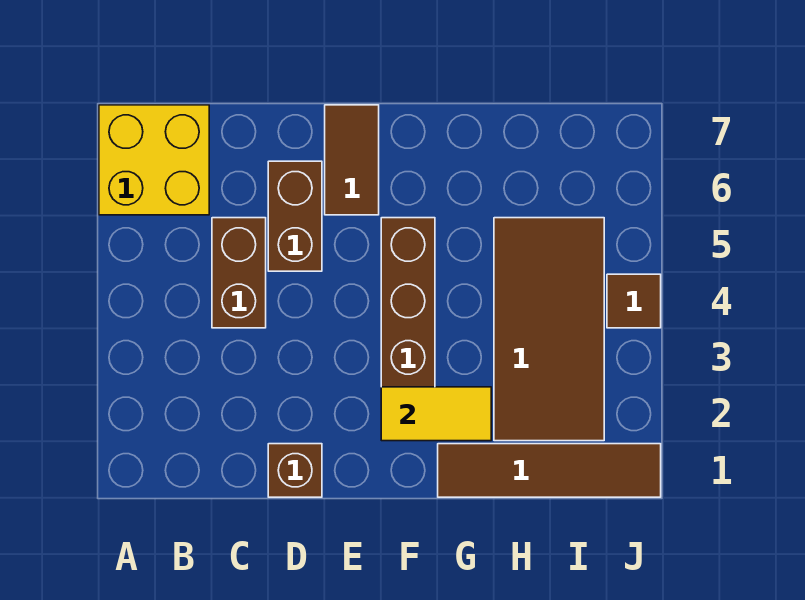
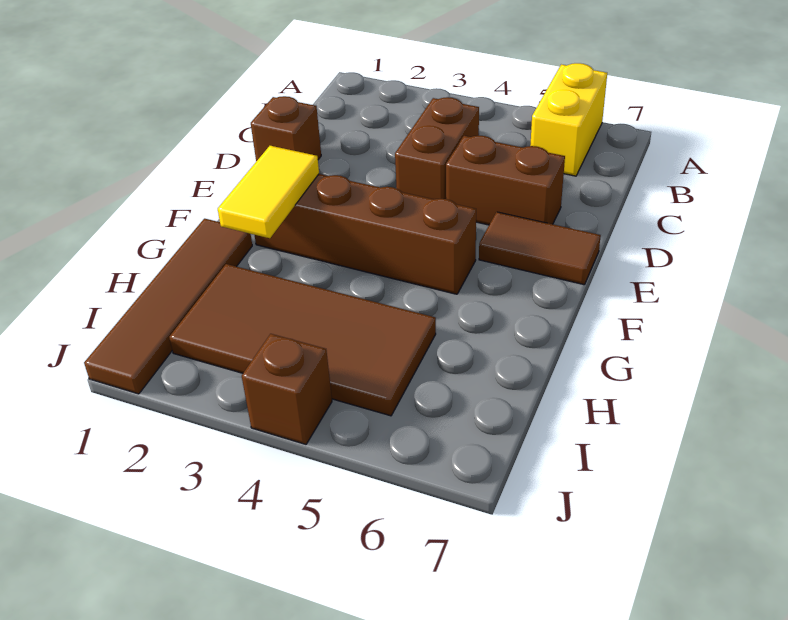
yellow brick A6:B7 level 1 -> yellow brick A6:B6 level 1
brown brick C4:C5 level 1 -> brown brick C4:D4 level 1
brown tile J4 level 1 -> brown brick J4 level 1

